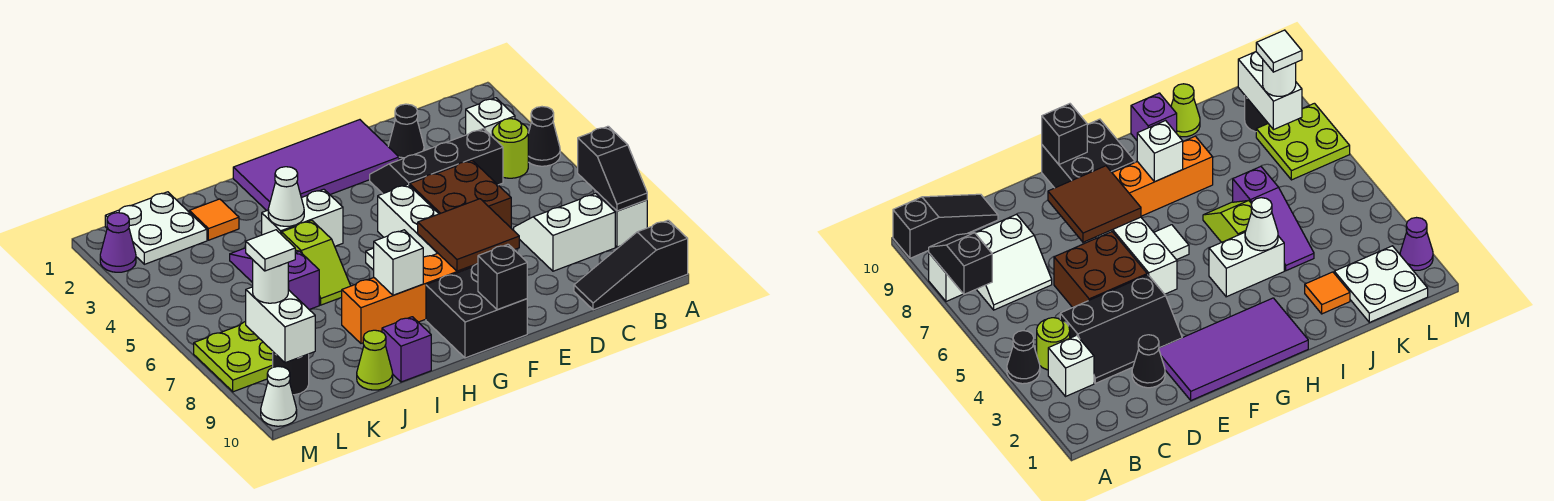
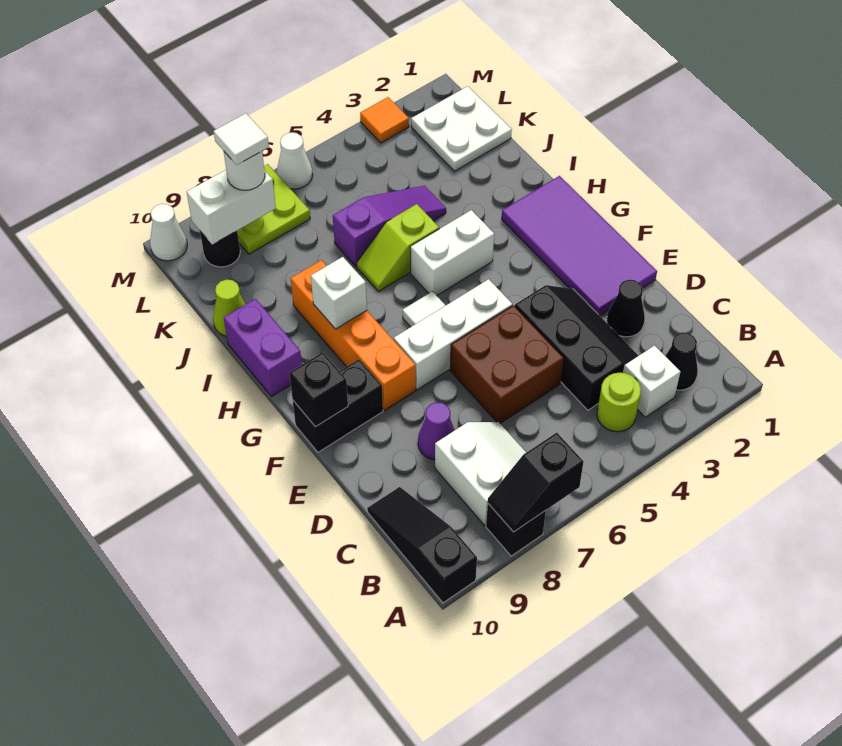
black cone A4 level 1 -> black cone B2 level 1
white brick A8 level 1 -> black brick A8 level 1
brown tile E7:F8 level 2 -> none
black brick F9:G10 level 1 -> black brick F9:F10 level 1
white brick H4:I4 level 1 -> white brick H4:H5 level 1
white cone I4 level 2 -> white cone M6 level 1
purple brick I10 level 1 -> purple brick H10:I10 level 1
orange tile J2 level 1 -> orange tile M3 level 1
purple cone M2 level 1 -> purple cone D8 level 1

